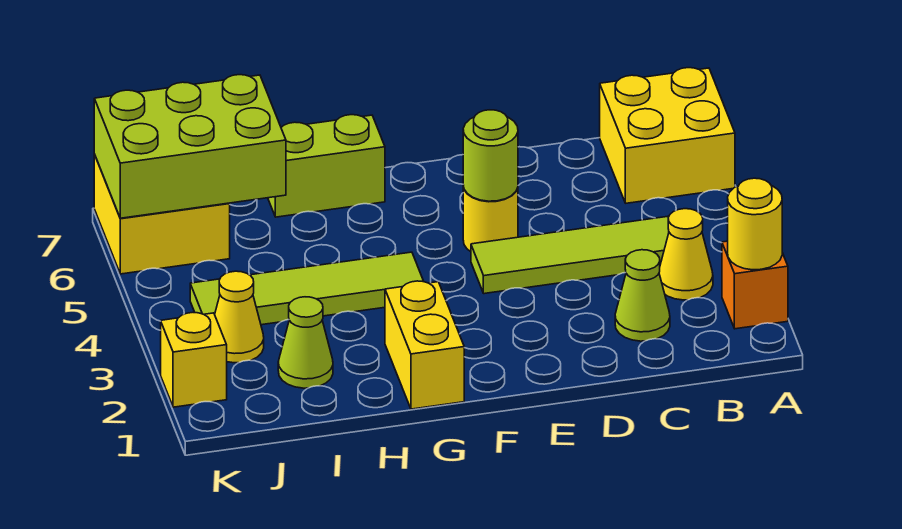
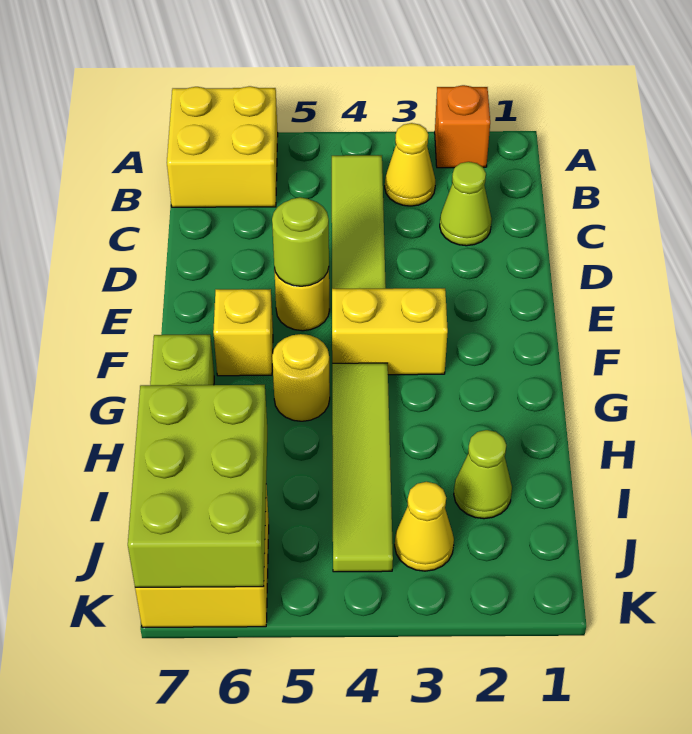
yellow round brick A2 level 2 -> yellow round brick G5 level 1
yellow brick G1:G2 level 1 -> yellow brick F3:F4 level 1
yellow brick K2 level 1 -> yellow brick F6 level 1

